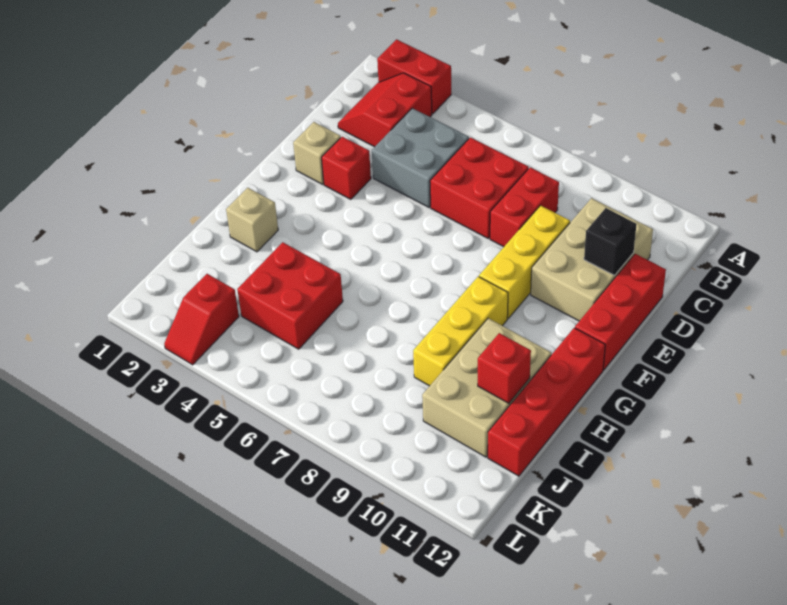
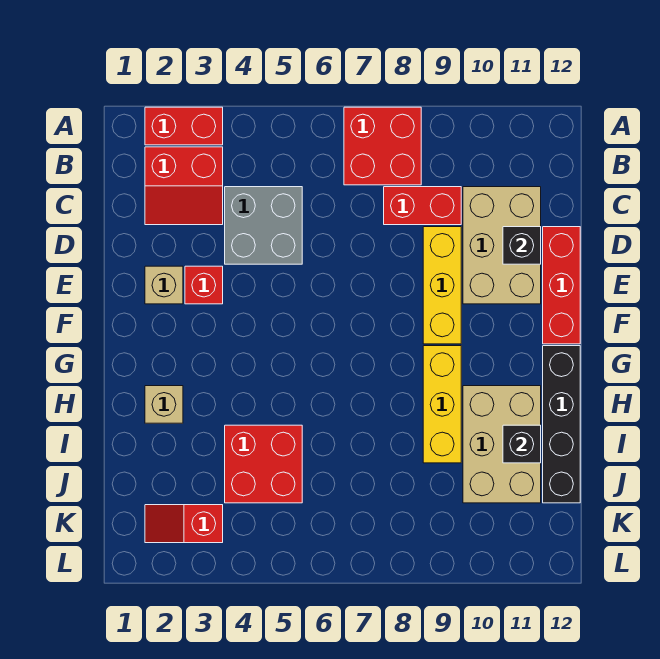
red slope B2:C3 level 1 top 3 -> red slope B2:C3 level 1 top B
red brick C6:D7 level 1 -> red brick A7:B8 level 1
red brick C8:D8 level 1 -> red brick C8:C9 level 1
red brick G12:J12 level 1 -> black brick G12:J12 level 1
red brick I11 level 2 -> black brick I11 level 2
red slope K3:L3 level 1 top K -> red slope K2:K3 level 1 top 3

